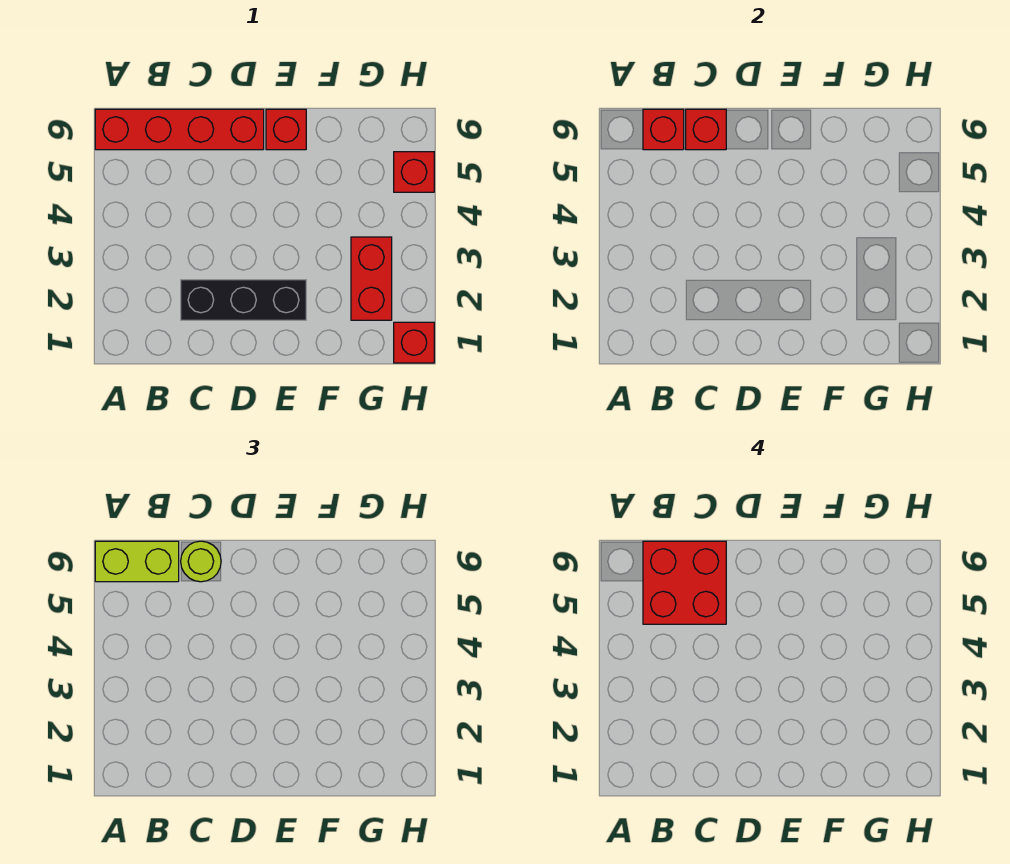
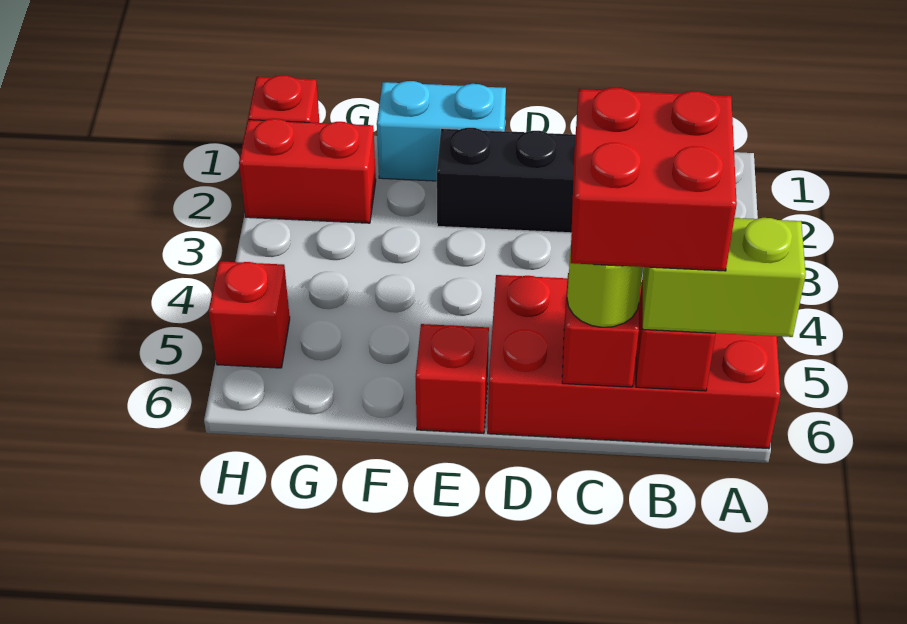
red brick A6:D6 level 1 -> red brick A5:D6 level 1
none -> cyan brick E1:F1 level 1
red brick G2:G3 level 1 -> red brick G2:H2 level 1

